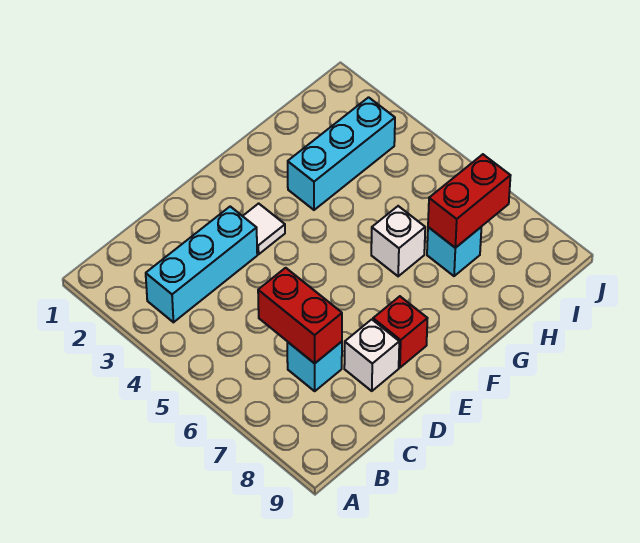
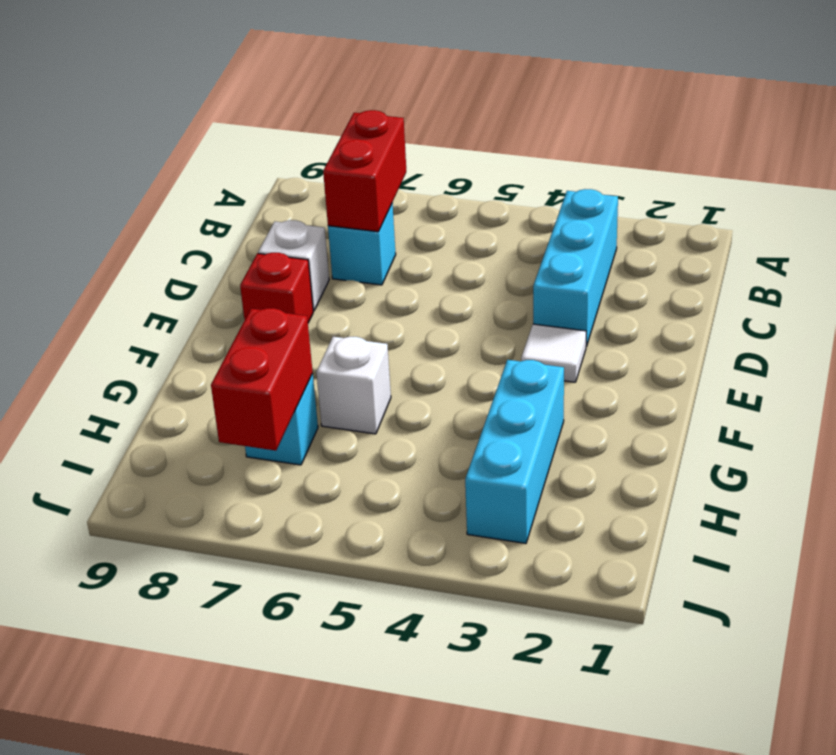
red brick C6:C7 level 2 -> red brick B7:C7 level 2

